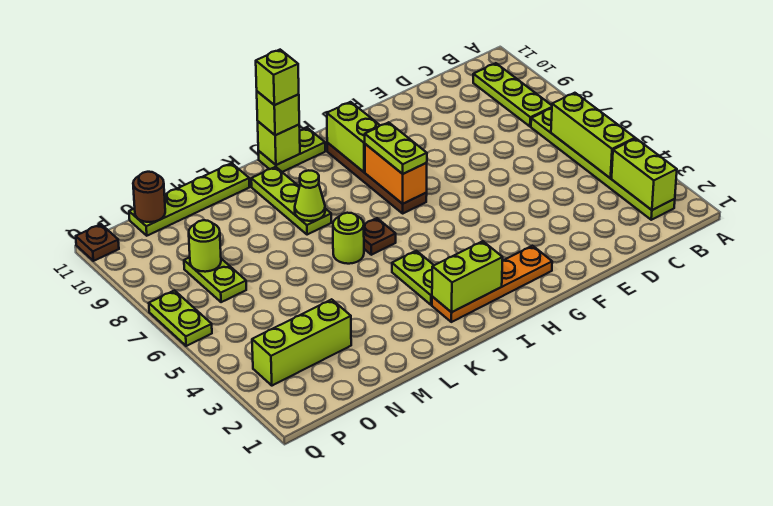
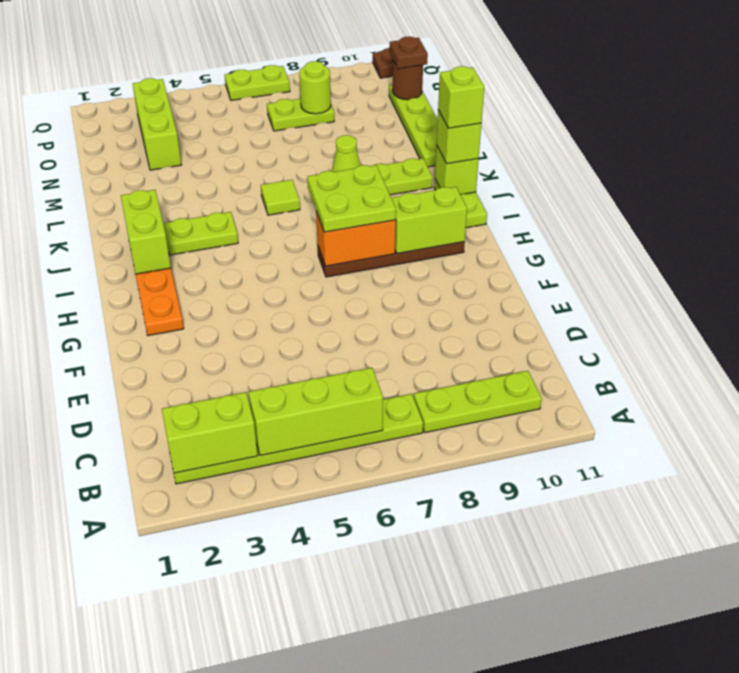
lime plate H7:H8 level 3 -> lime plate H7:I8 level 3
brown plate J6 level 1 -> brown plate O11 level 3
lime round brick K6 level 1 -> lime tile K6 level 1

